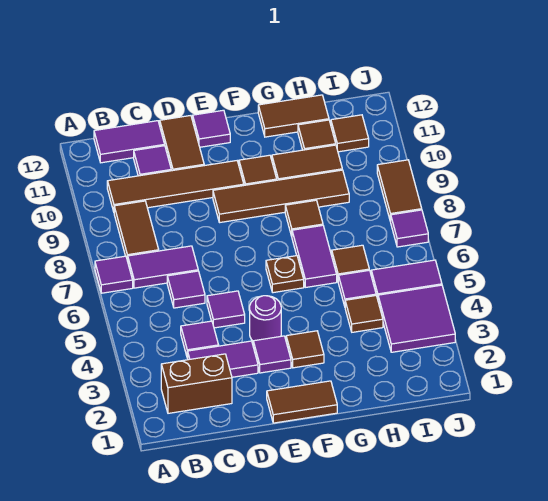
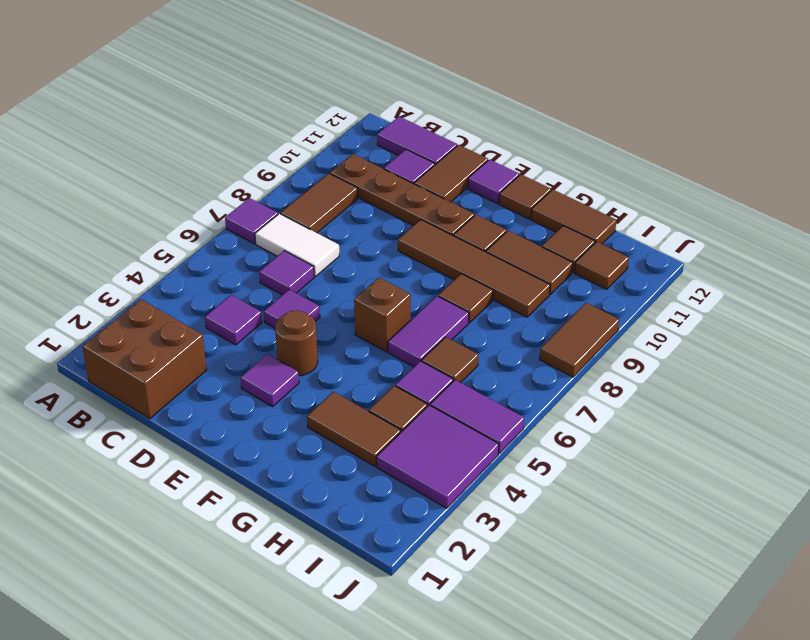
brown brick B2:C2 level 1 -> brown brick B1:C2 level 1
purple tile B7:C7 level 1 -> white tile B7:C7 level 1
brown tile B10:E10 level 1 -> brown plate B10:E10 level 1
purple tile C3:D3 level 1 -> none
brown tile E1:F1 level 1 -> brown tile G3:H3 level 1
purple round brick E4 level 1 -> brown round brick E4 level 1
brown tile F3 level 1 -> brown tile F12 level 1
brown plate F6 level 1 -> brown brick F6 level 1
purple tile J7 level 1 -> none

